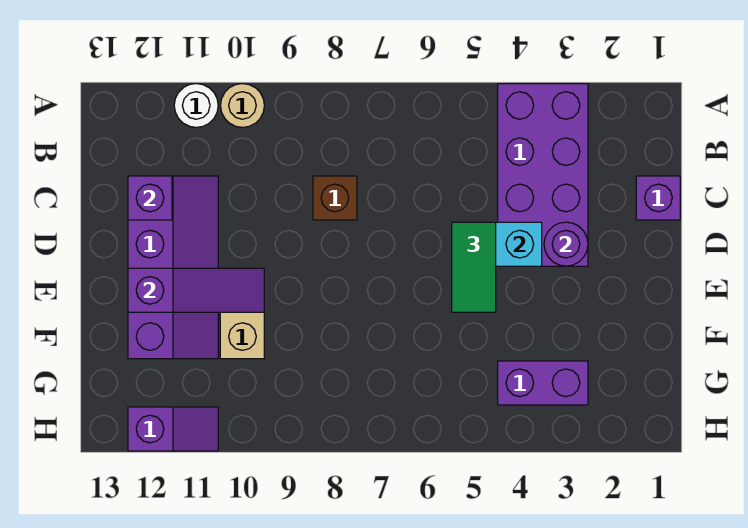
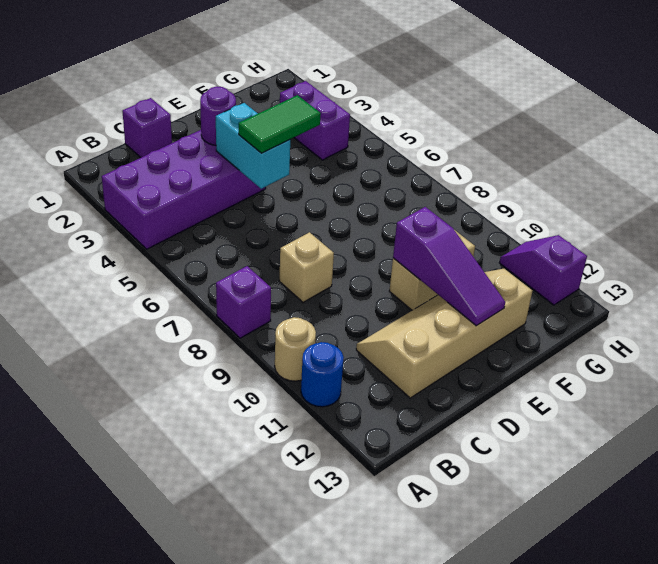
white round brick A11 level 1 -> blue round brick A11 level 1
brown brick C8 level 1 -> tan brick C8 level 1
purple slope C11:F12 level 1 top 12 -> tan slope C11:F12 level 1 top 12
purple brick C12 level 2 -> purple brick A8 level 1
purple slope E10:E12 level 2 top 12 -> purple slope E10:E12 level 2 top 10

